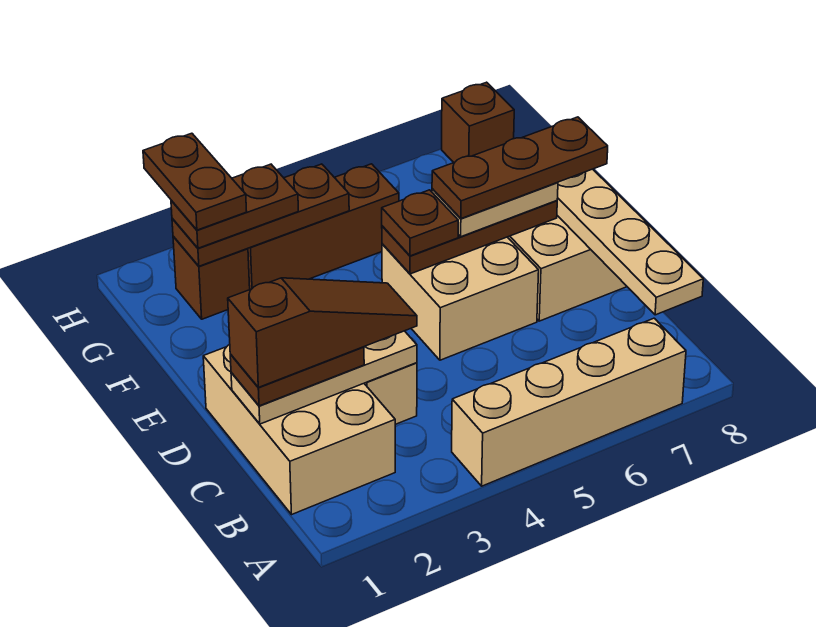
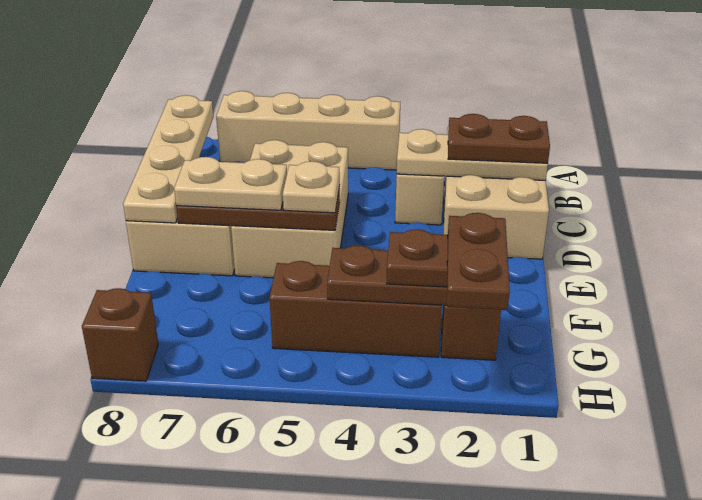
brown slope C1:C3 level 4 top 1 -> none
tan brick D5:E6 level 1 -> tan brick C5:E6 level 1
brown plate E5 level 3 -> tan plate E5 level 3
brown plate E6:E8 level 4 -> none

